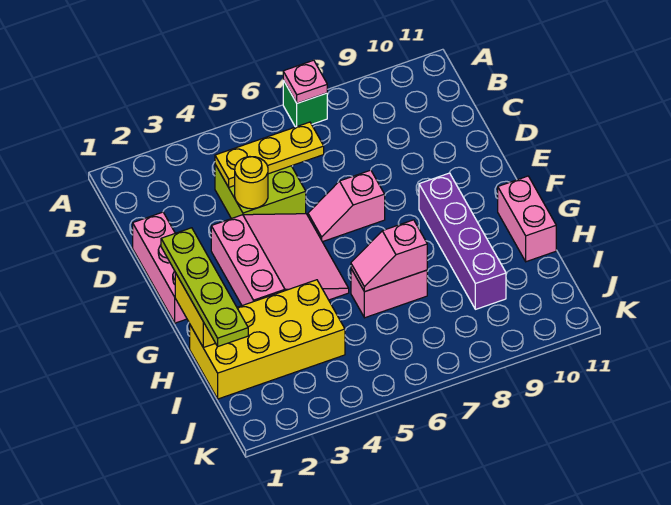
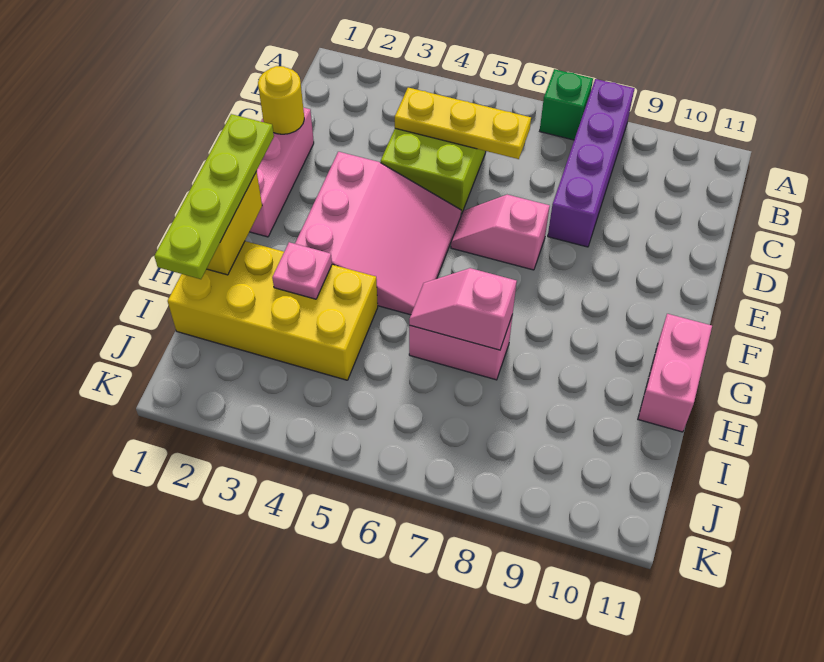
pink plate A7 level 2 -> pink plate H3 level 2
yellow round brick D4 level 2 -> yellow round brick D1 level 2
purple brick F9:I9 level 1 -> purple brick A8:D8 level 1

